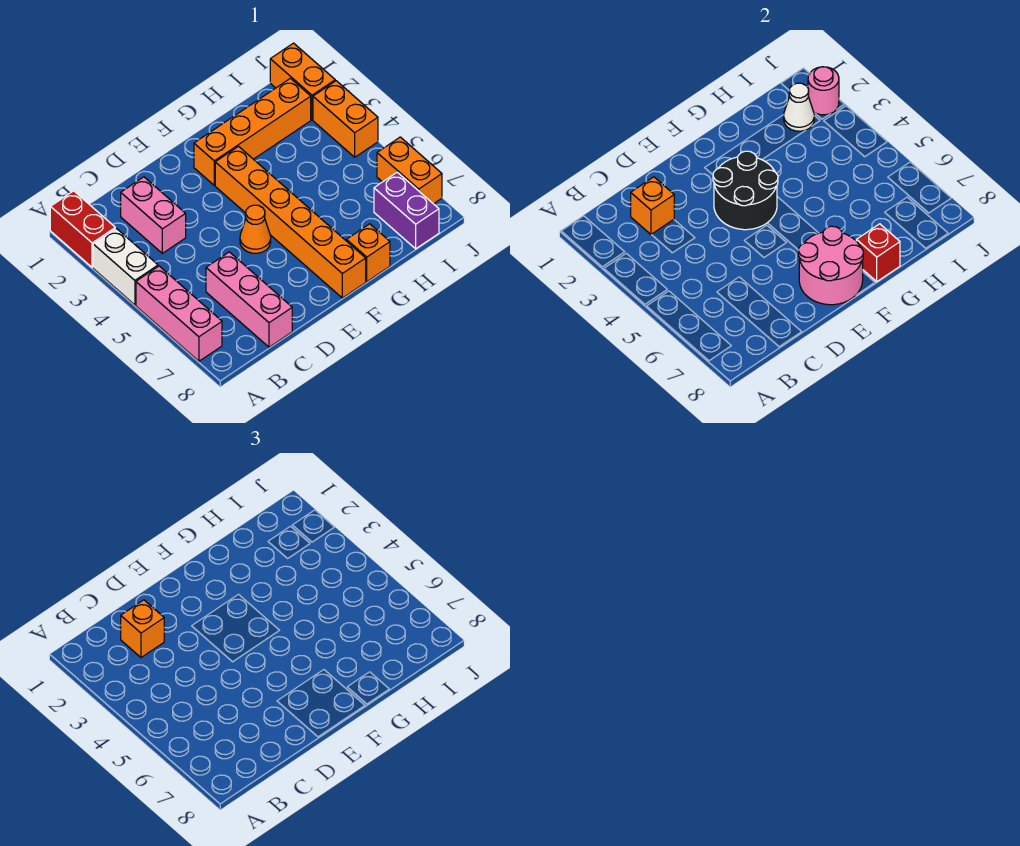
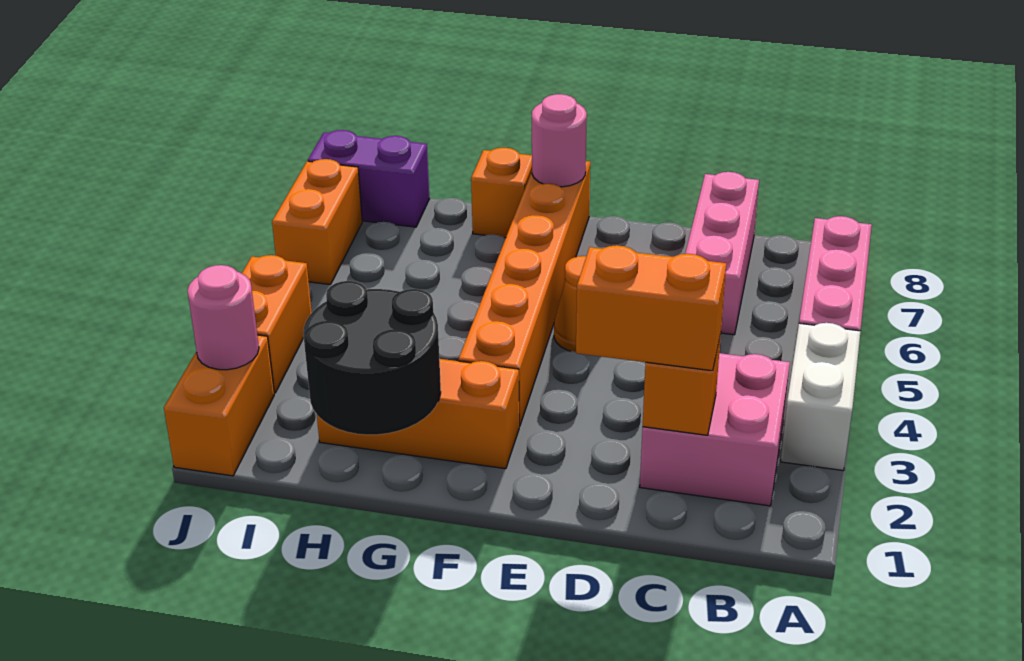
red brick A1:A2 level 1 -> none
pink brick C2:C3 level 1 -> pink brick B2:C3 level 1
orange brick C2 level 3 -> orange brick C2:D2 level 3
black round brick E3:F4 level 2 -> black round brick G1:H2 level 2
pink round brick E7:F8 level 2 -> pink round brick F8 level 2
orange brick F2:I2 level 1 -> orange brick F2:H2 level 1
red brick G8 level 2 -> none
white cone I2 level 2 -> none
purple brick I7:I8 level 1 -> purple brick I8:J8 level 1

